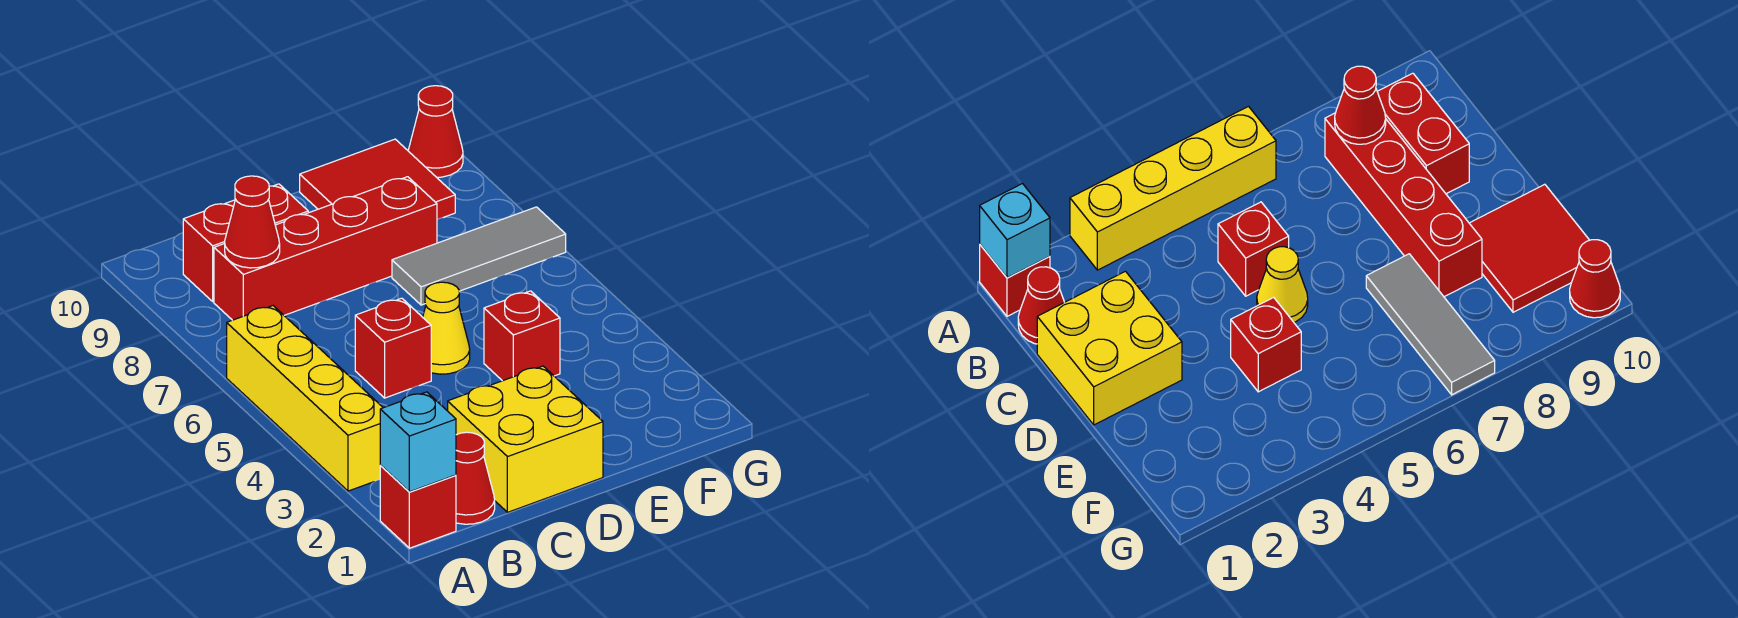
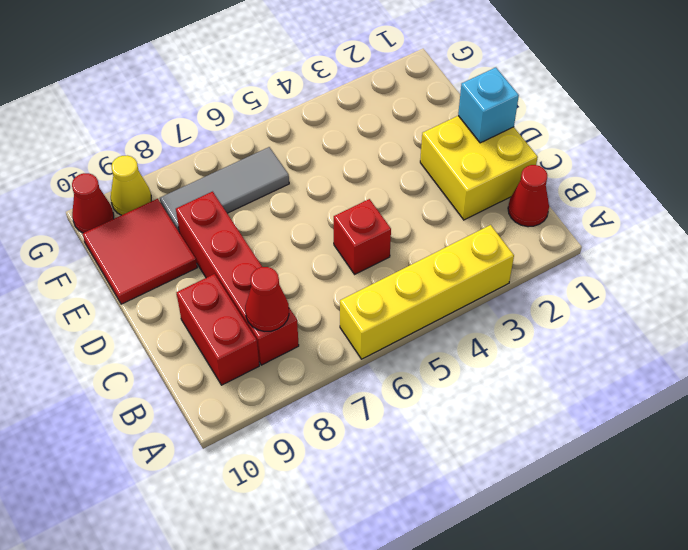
red brick A1 level 1 -> none
cyan brick A1 level 2 -> cyan brick D1 level 2
yellow cone D5 level 1 -> yellow cone G9 level 1
red brick E4 level 1 -> none
grey tile E7:G7 level 1 -> grey tile F6:F8 level 1

